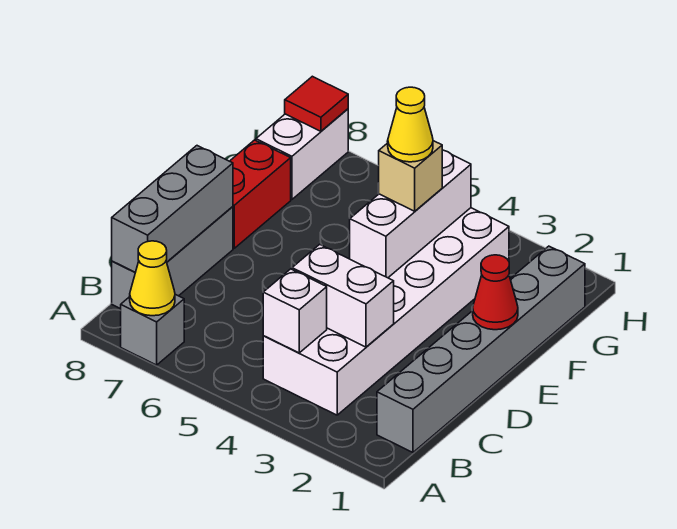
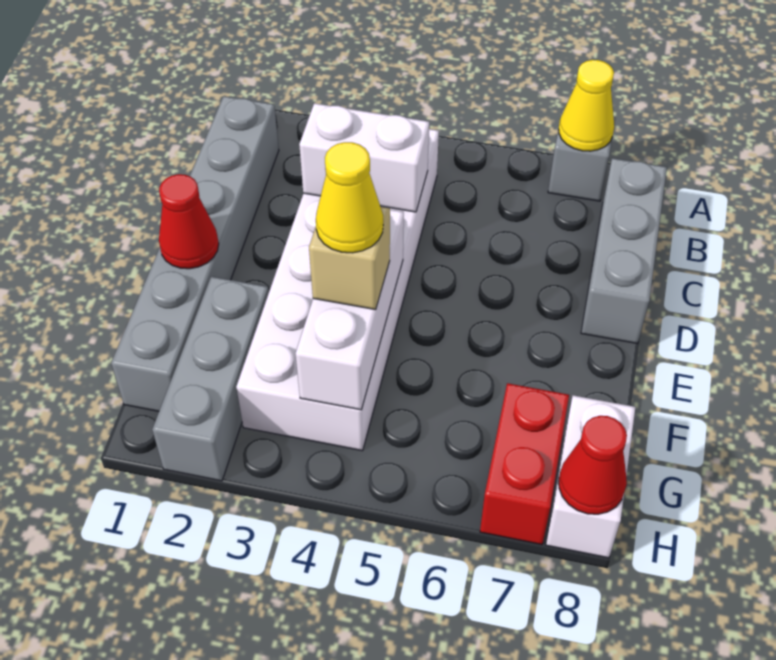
white brick B4 level 2 -> none
grey brick B8:D8 level 2 -> grey brick F2:H2 level 1
red brick E8:F8 level 1 -> red brick G7:H7 level 1
red tile H8 level 2 -> red cone H8 level 2

